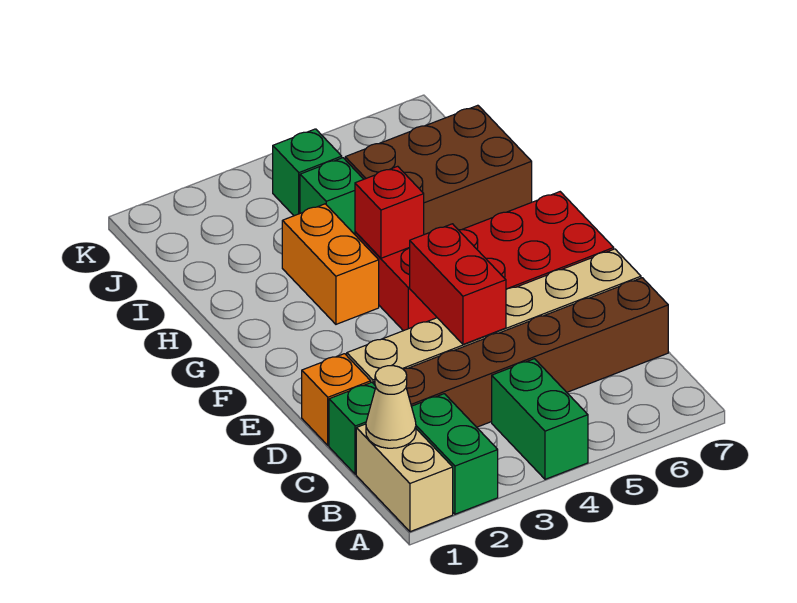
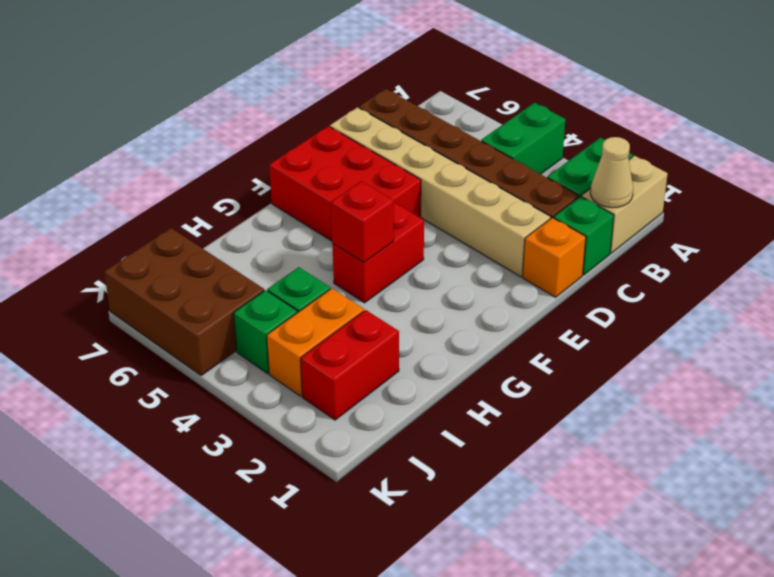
red brick D4:E4 level 2 -> red brick I2:J2 level 1
orange brick G3:H3 level 1 -> orange brick I3:J3 level 1
brown brick H5:I7 level 1 -> brown brick J5:K7 level 1

